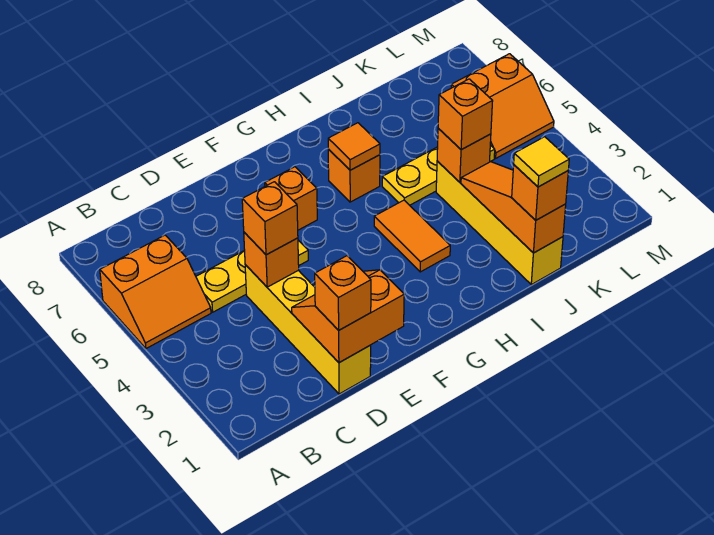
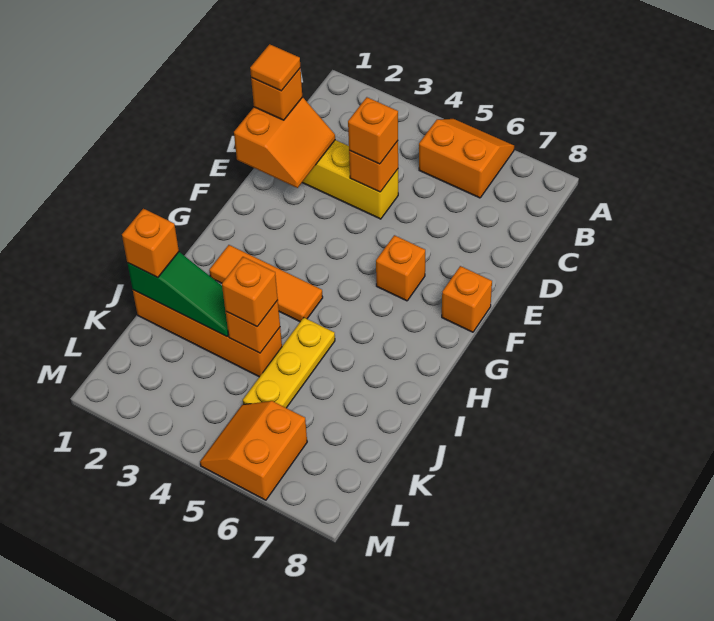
orange slope A5:B6 level 1 top 6 -> orange slope A5:B6 level 1 top B
yellow plate C5:E5 level 1 -> none
orange tile H3:H4 level 1 -> orange tile H2:H4 level 1
orange brick H6 level 1 -> orange brick F8 level 1
orange tile H6 level 2 -> orange tile D1 level 4
yellow brick J1:J4 level 1 -> orange brick J1:J4 level 1
orange slope J1:J3 level 2 top 1 -> green slope J1:J3 level 2 top 1
yellow tile J1 level 4 -> none

